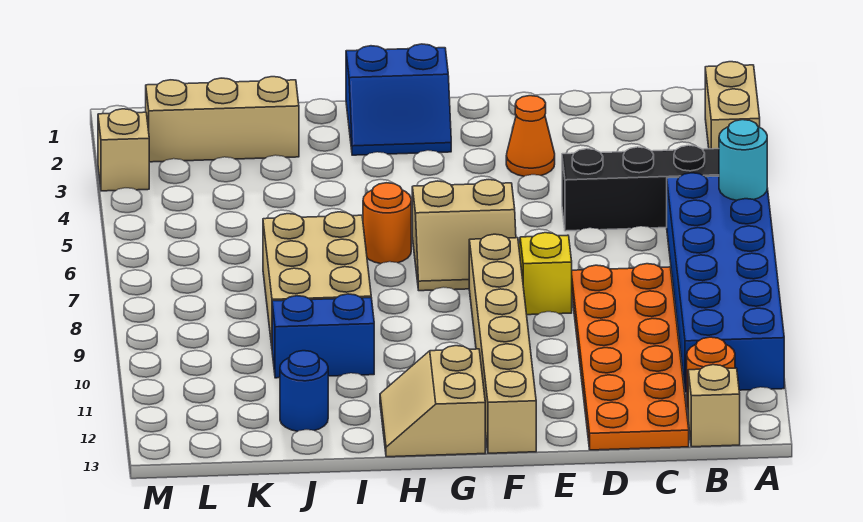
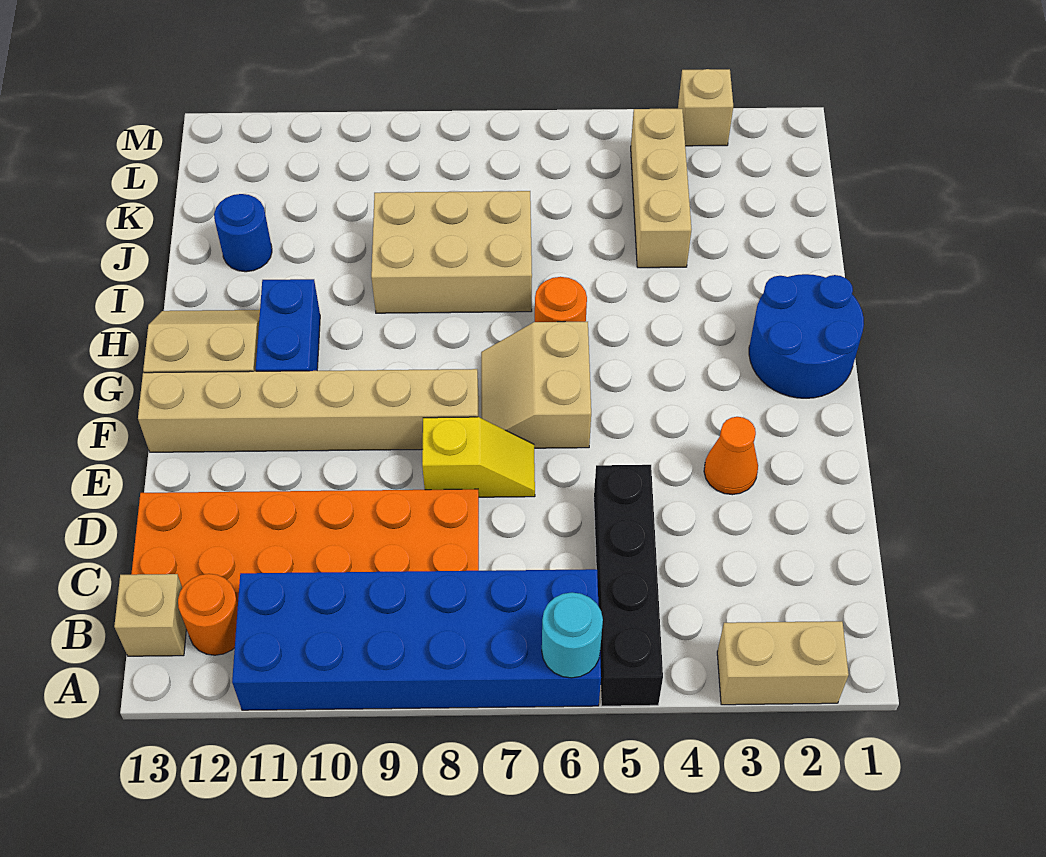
blue slope G1:H2 level 1 top 1 -> blue round brick G1:H2 level 1
blue brick I10:J10 level 1 -> blue brick G11:H11 level 1
tan brick J2:L2 level 1 -> tan brick J4:L4 level 1

